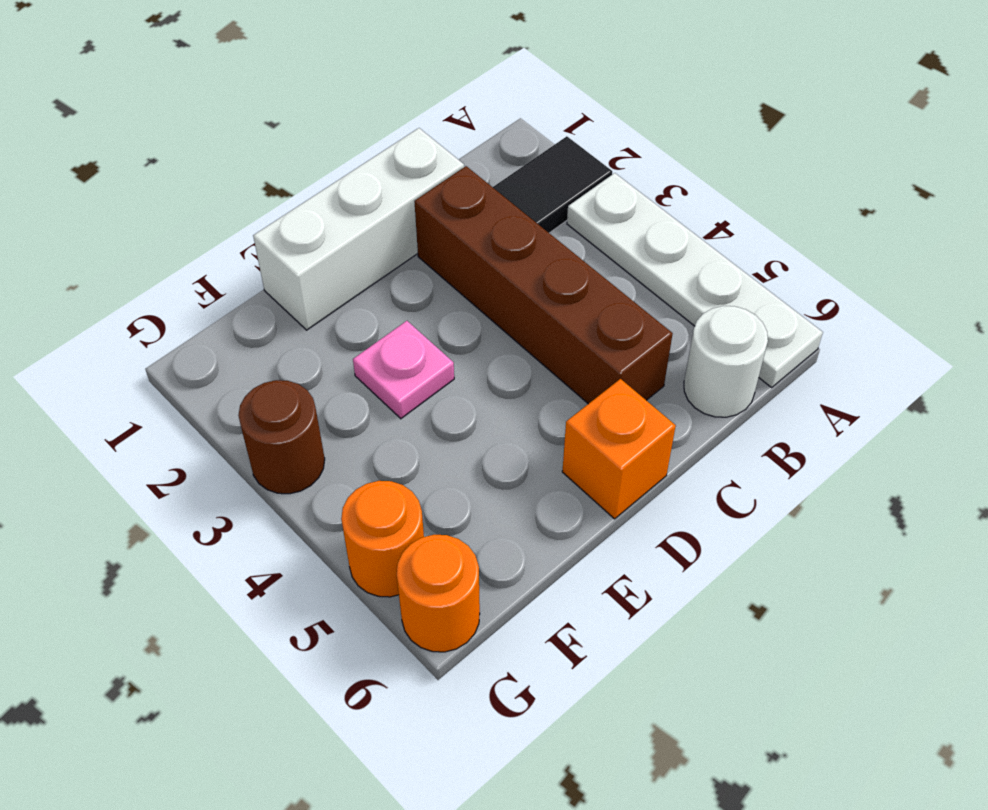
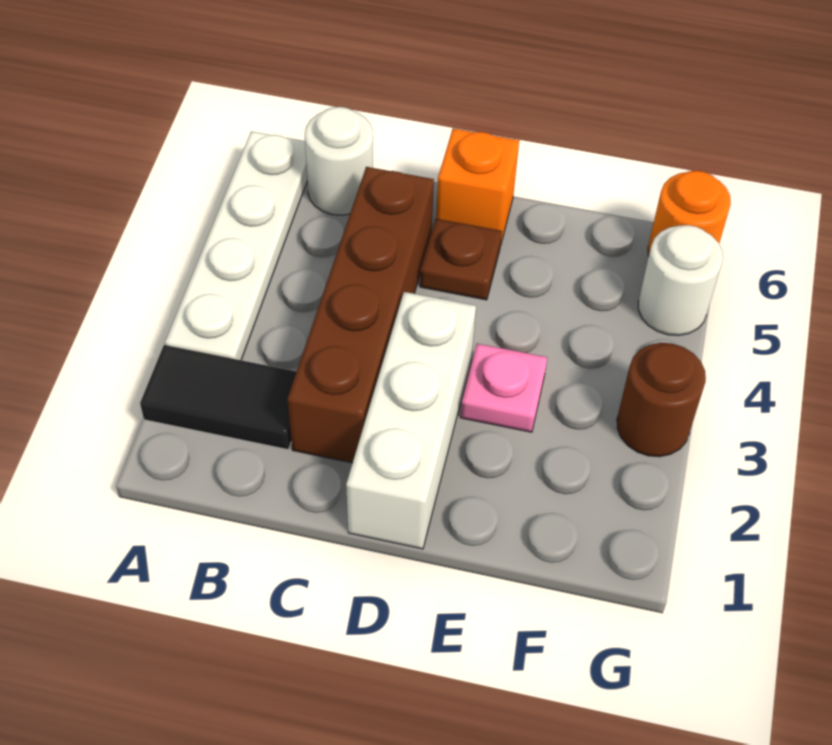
white brick C1:E1 level 1 -> white brick D1:D3 level 1
none -> brown plate D5 level 1
orange round brick G5 level 1 -> white round brick G5 level 1

